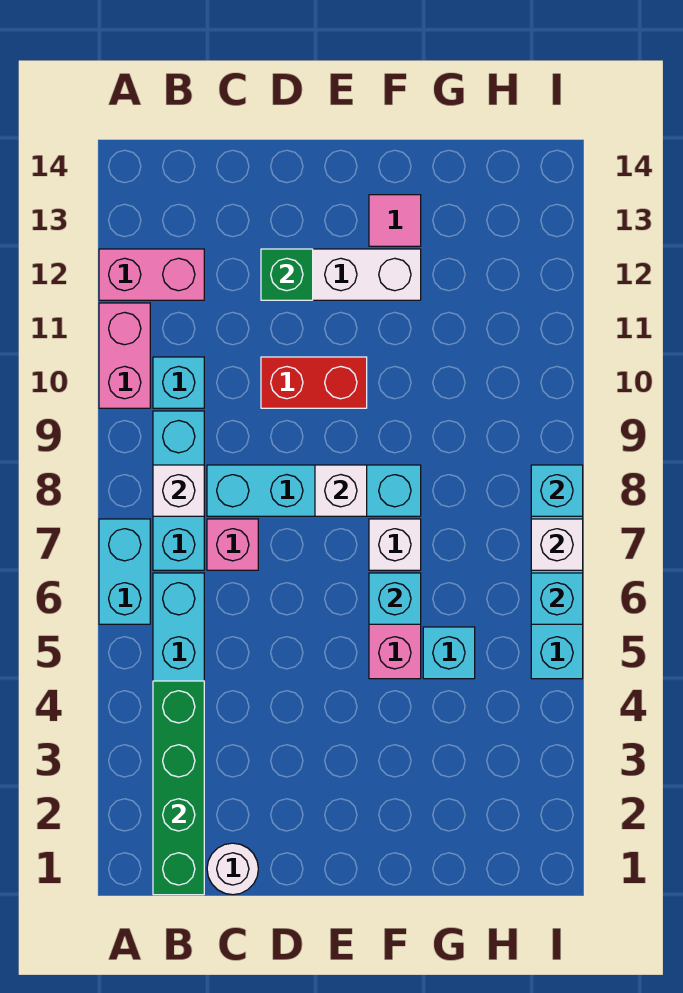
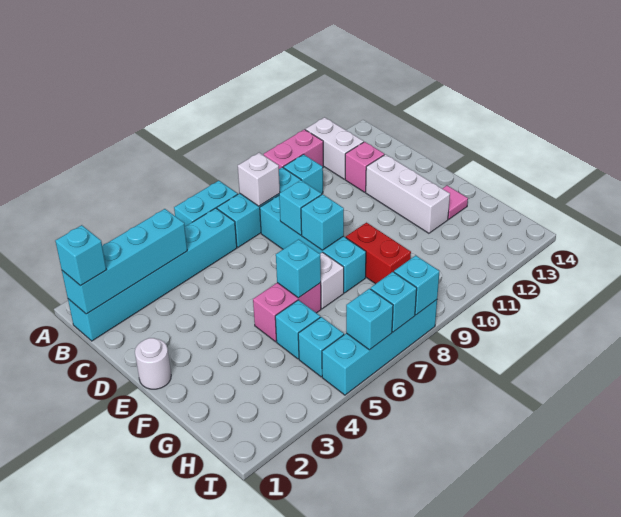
pink brick A12:B12 level 1 -> white brick A12:B12 level 1
green brick B1:B4 level 2 -> cyan brick B1:B4 level 2
none -> cyan brick B1 level 3
white round brick C1 level 1 -> white round brick E1 level 1
pink brick C7 level 1 -> pink brick C12 level 1
none -> cyan brick D8 level 2
red brick D10:E10 level 1 -> red brick F9:G9 level 1
green brick D12 level 2 -> none
white brick E8 level 2 -> cyan brick E8 level 2
none -> cyan brick H5 level 1
white brick I7 level 2 -> cyan brick I7 level 2

